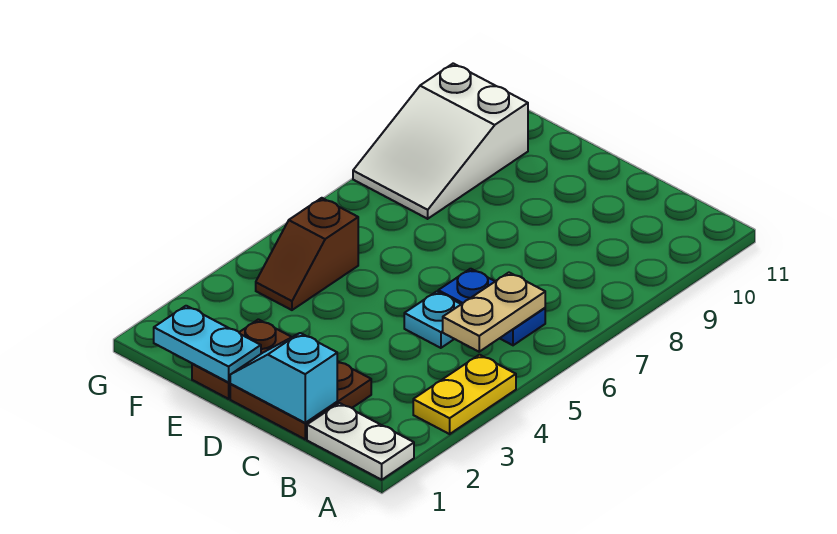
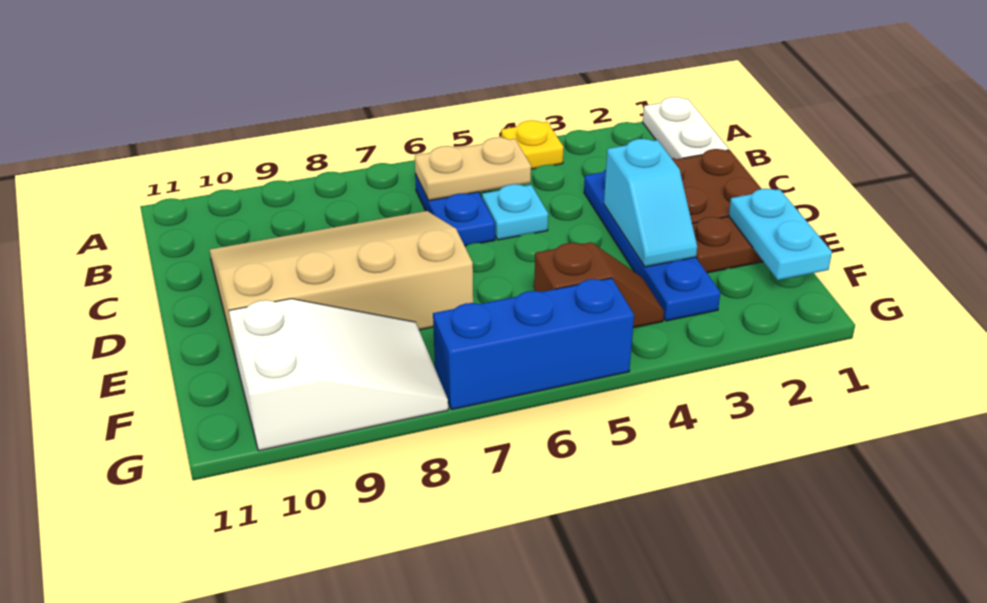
yellow plate A3:A4 level 1 -> yellow plate A4 level 1
cyan slope C1:D1 level 2 top C -> cyan slope D3:E3 level 2 top D
none -> blue plate C3:F3 level 1
none -> tan slope C7:E10 level 1 top E
none -> blue brick G5:G7 level 1

